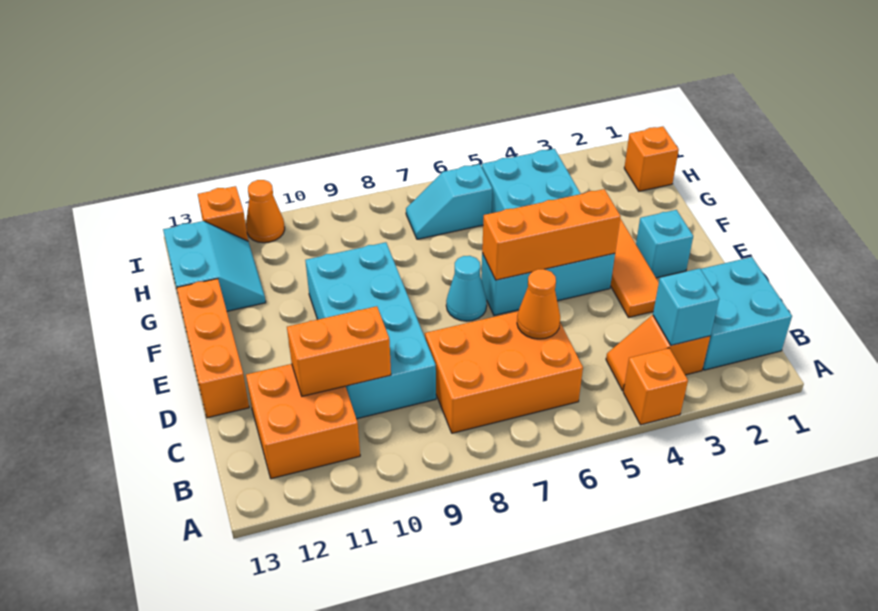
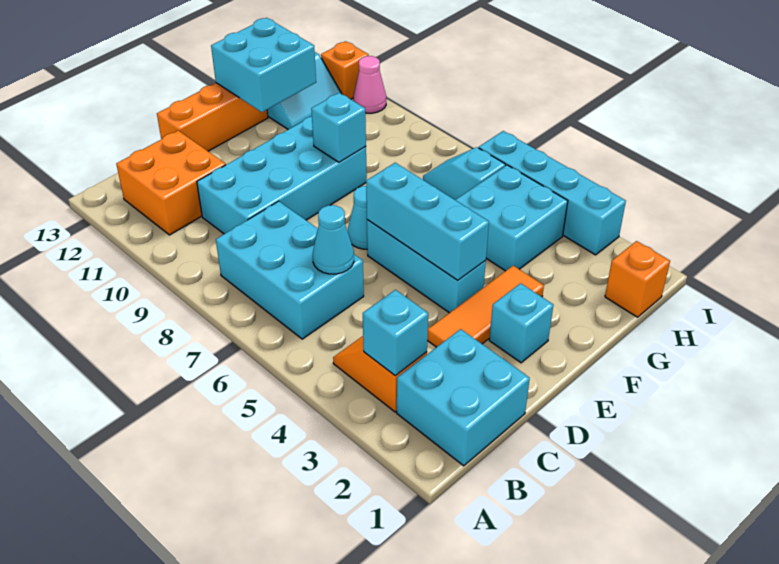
orange brick A4 level 1 -> none
orange brick B6:C8 level 1 -> cyan brick B6:C8 level 1
orange cone C6 level 2 -> cyan cone C6 level 2
orange brick C10:C11 level 2 -> none
orange brick E4:E6 level 2 -> cyan brick E4:E6 level 2
none -> cyan brick F9 level 2
none -> cyan brick F12:G13 level 2
none -> cyan brick I3:I6 level 1
orange cone I11 level 1 -> pink cone I11 level 1

